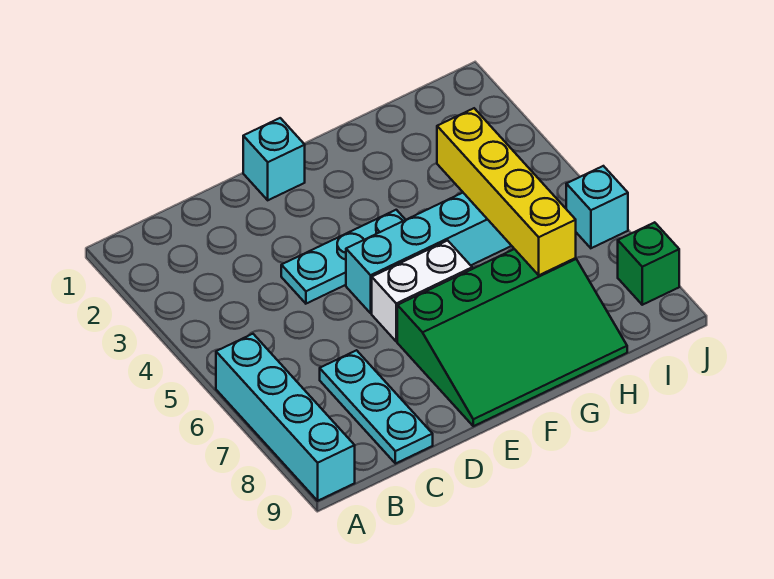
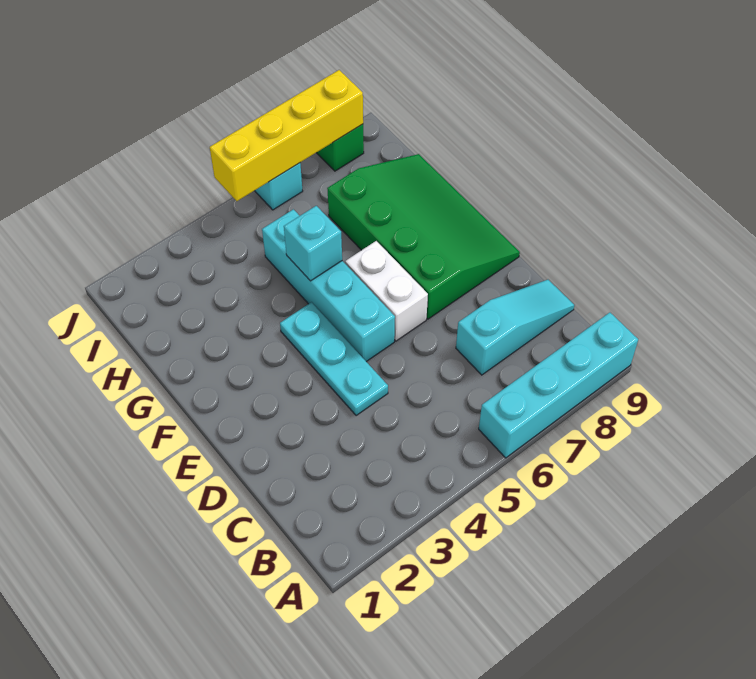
cyan plate C7:C9 level 1 -> cyan slope C7:C9 level 1 top 7
cyan brick E1 level 1 -> cyan brick G5 level 2
yellow brick H4:H7 level 2 -> yellow brick J5:J8 level 2

